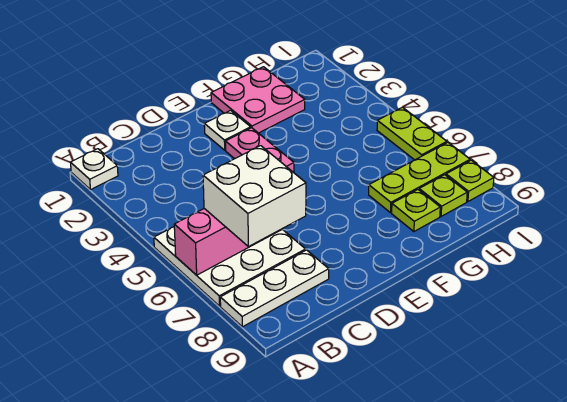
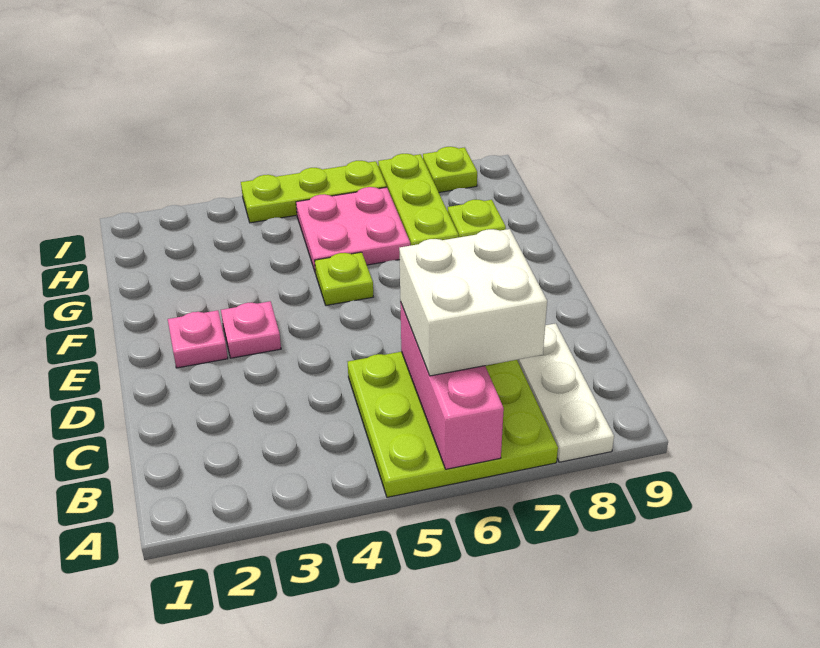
white plate A1 level 1 -> none
white plate A5:C7 level 1 -> lime plate A5:C7 level 1
white plate E2 level 1 -> pink plate E2 level 1
pink plate E3:E4 level 1 -> pink plate E3 level 1
pink plate F1:G2 level 1 -> pink plate G5:H6 level 1
lime plate H8 level 1 -> lime plate F5 level 1
lime plate I5:I6 level 1 -> lime plate I4:I6 level 1

